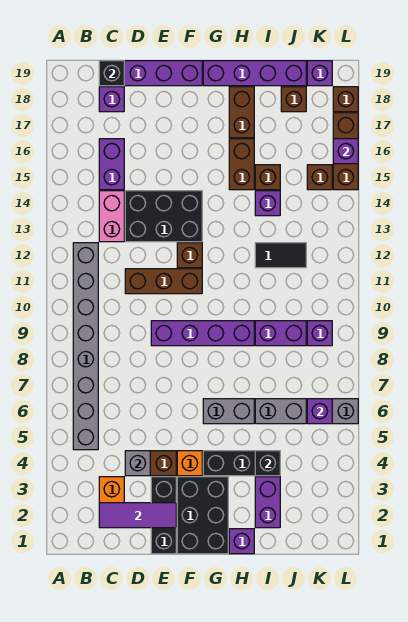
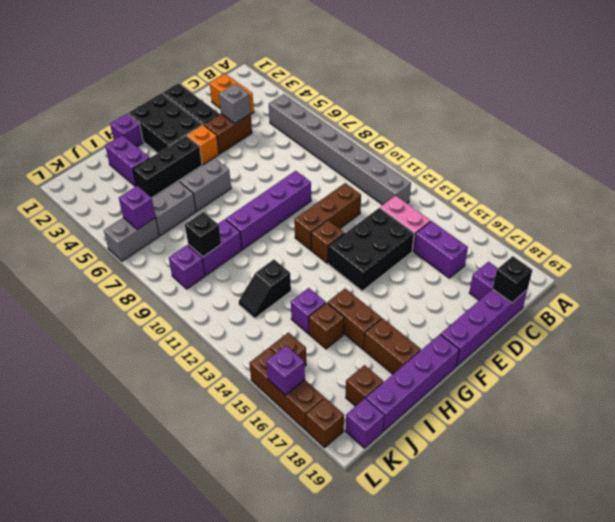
purple tile C2:E2 level 2 -> none
black brick I4 level 2 -> black brick J9 level 2
black tile I12:J12 level 1 -> black slope I12:J12 level 1 top I

